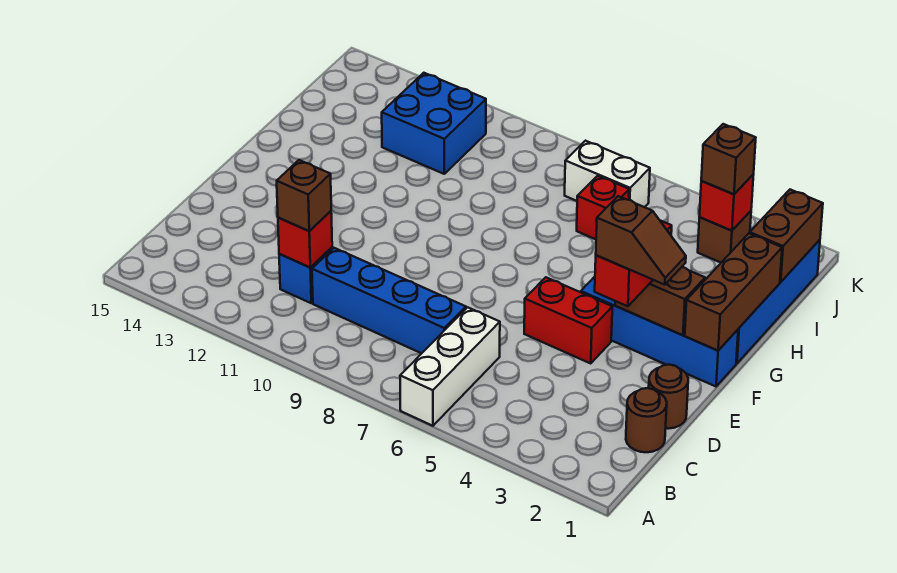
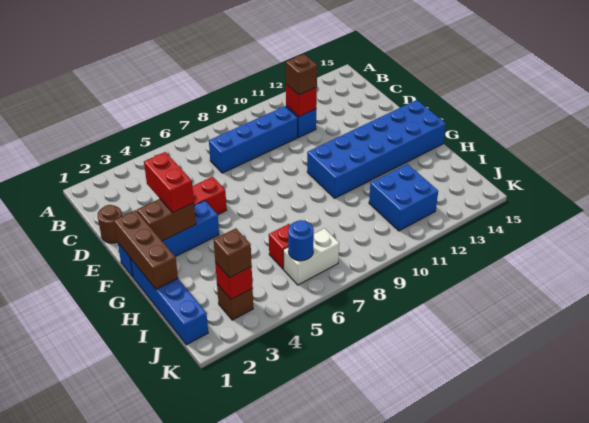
white brick A6:C6 level 1 -> none
brown round brick C1 level 1 -> none
brown slope E2:E3 level 4 top 3 -> none
none -> blue brick F10:G15 level 1
brown brick I1:J1 level 2 -> none
none -> blue round brick J6 level 2

